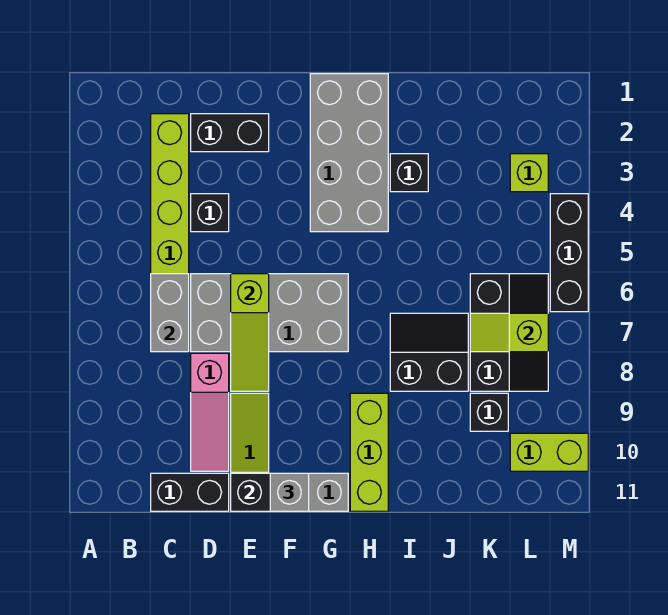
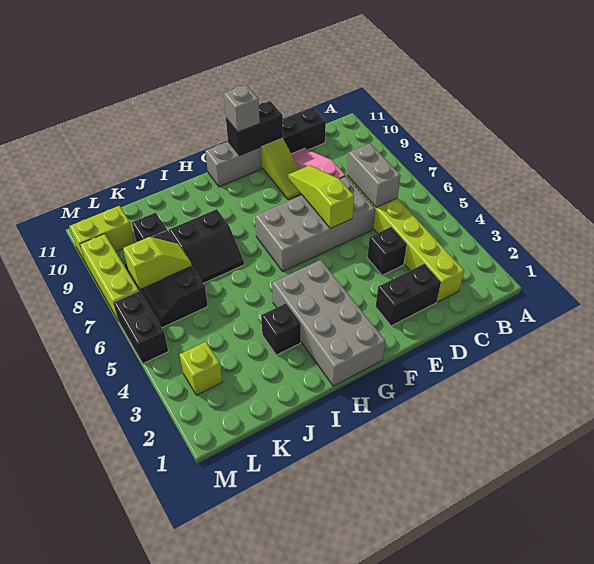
lime brick H9:H11 level 1 -> lime brick M7:M9 level 1
black brick M4:M6 level 1 -> black brick M5:M6 level 1

